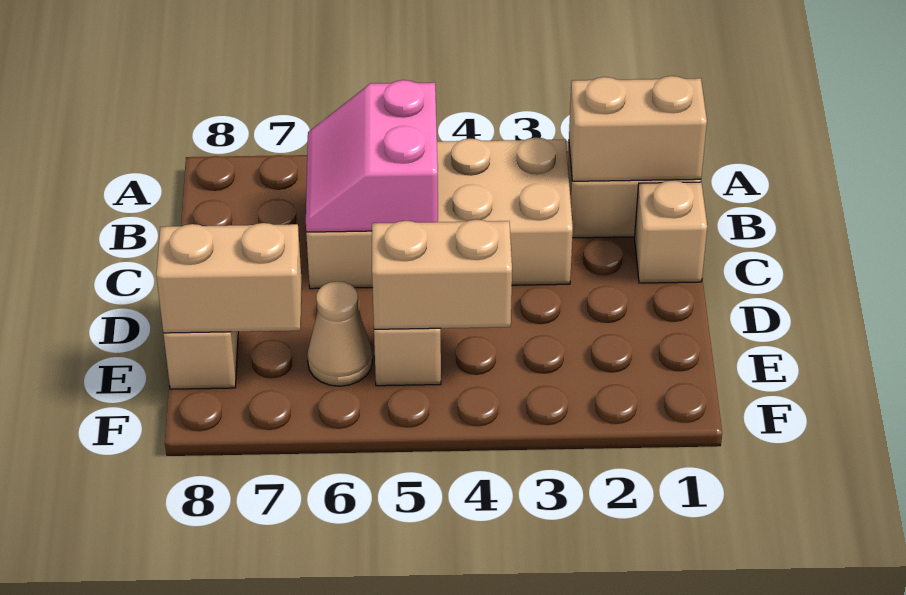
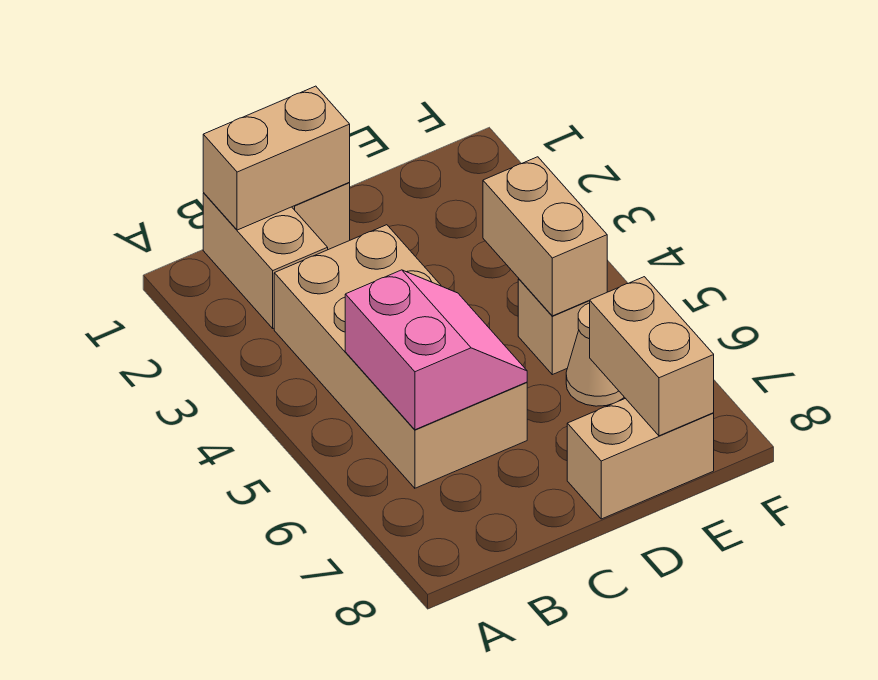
tan brick B1:B2 level 2 -> tan brick B1:C1 level 2
pink slope B5:C6 level 2 top 5 -> pink slope B5:C6 level 2 top B

